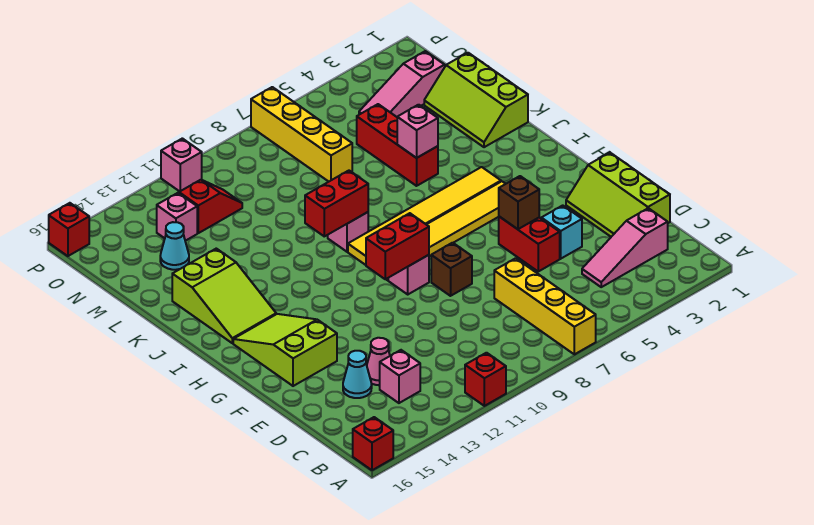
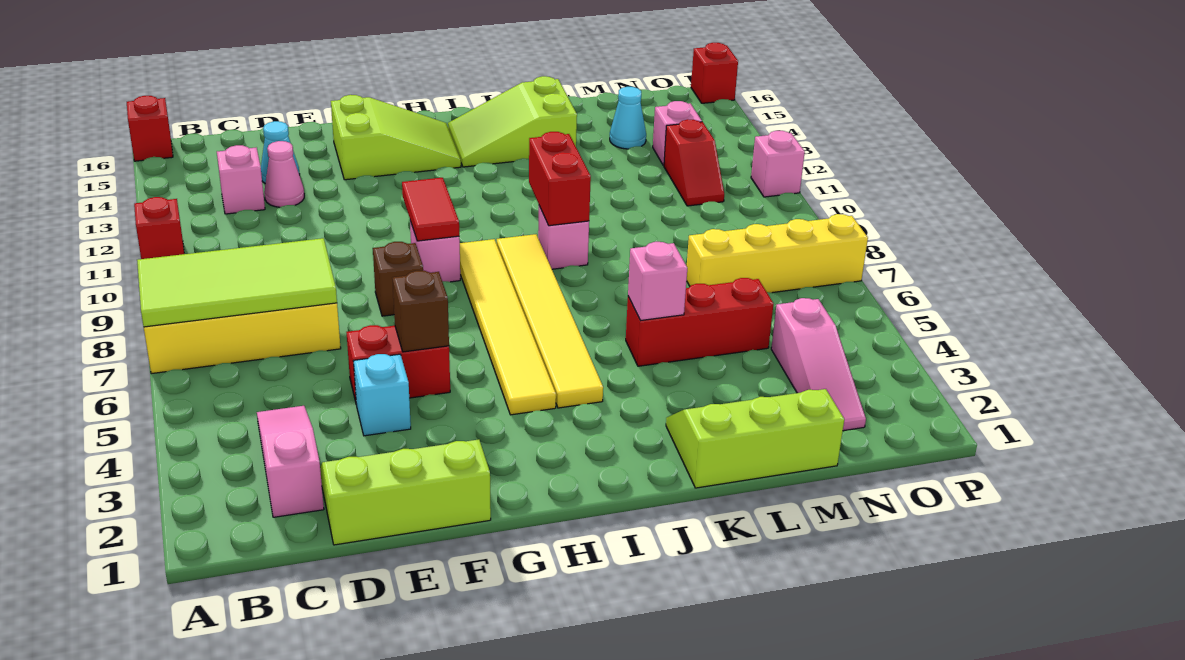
none -> lime tile A7:D8 level 2
red brick G9:G10 level 2 -> red tile G9:G10 level 2
pink slope N2:N4 level 1 top 2 -> pink slope N2:N4 level 1 top 4

